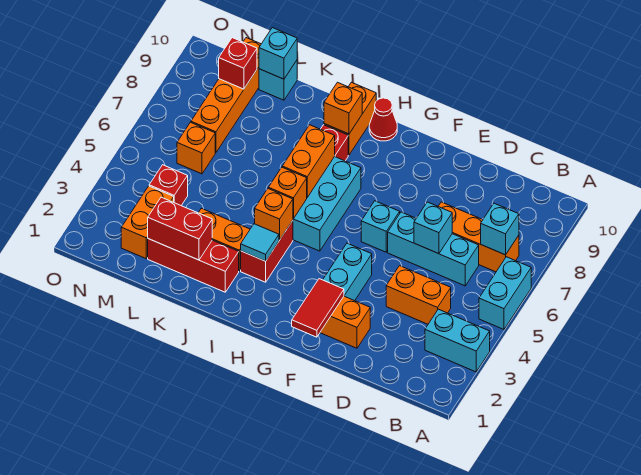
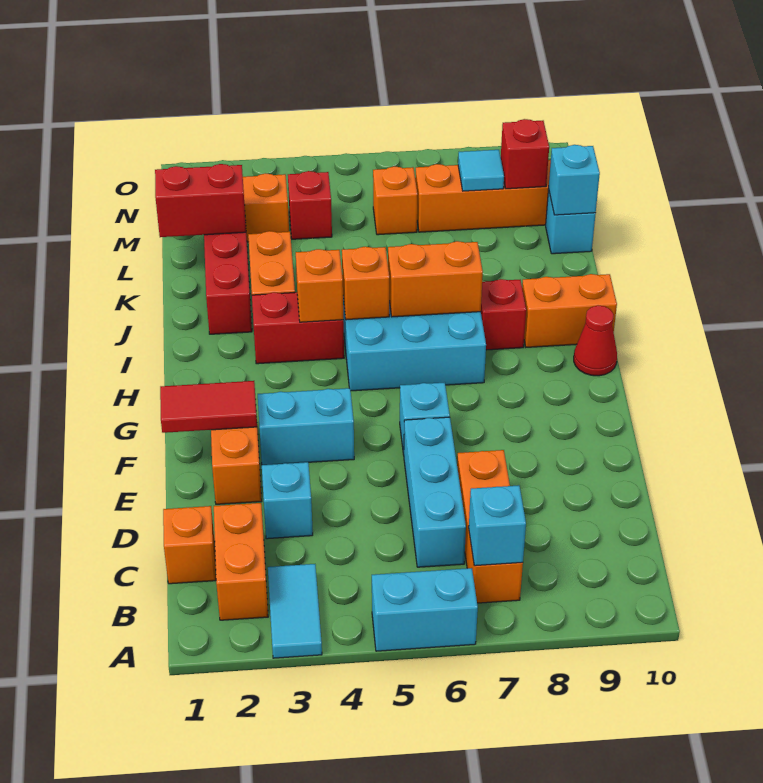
cyan brick A3:B3 level 1 -> cyan tile A3:B3 level 1
orange brick C4:D4 level 1 -> orange brick B2:C2 level 1
cyan brick D6 level 2 -> cyan brick D3 level 1
cyan tile I3 level 2 -> cyan tile M8 level 2
orange brick I9 level 2 -> orange brick C1 level 1
red brick K2:L2 level 2 -> red brick L1:L2 level 2

